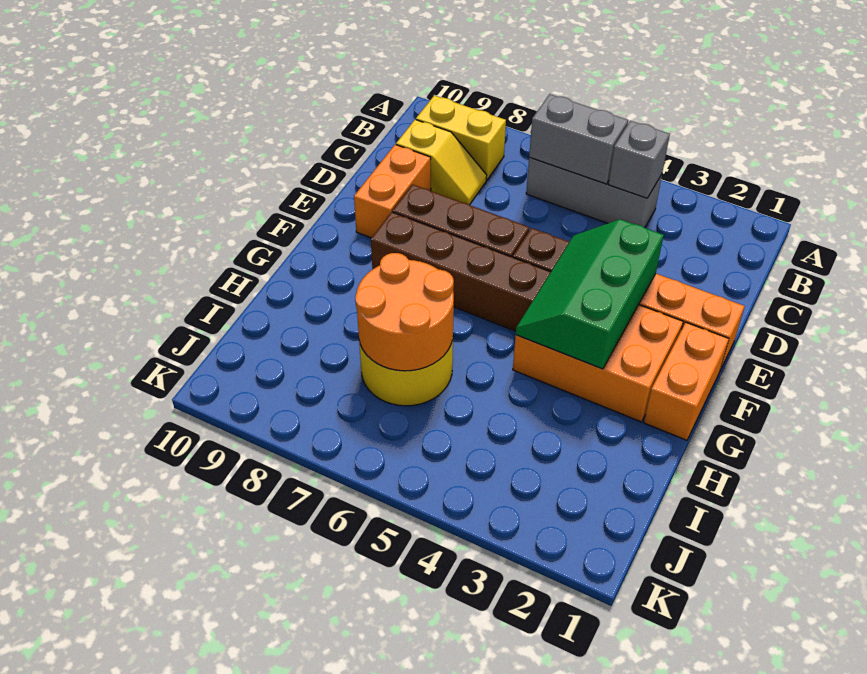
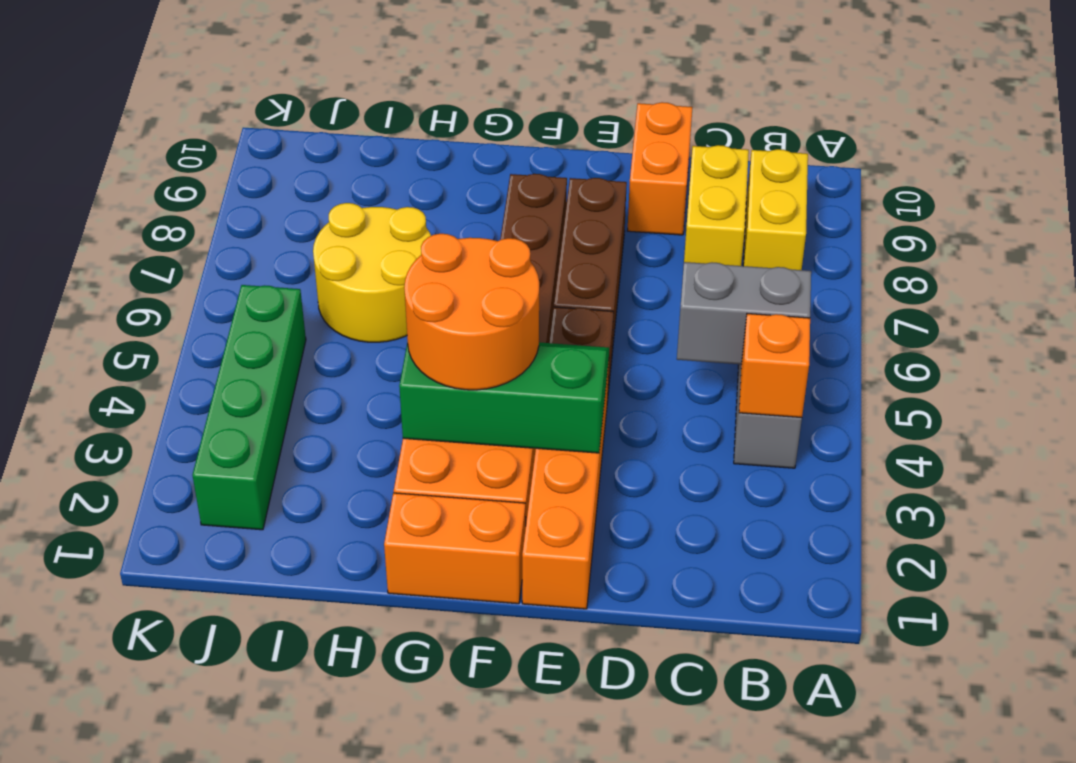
grey brick B4 level 2 -> orange brick B4 level 2
grey brick B5:B6 level 2 -> grey brick B5:C5 level 2
yellow slope C8:C9 level 1 top 9 -> yellow brick C8:C9 level 1
orange brick D9:E9 level 1 -> orange brick D9:D10 level 1
orange round brick H6:I7 level 2 -> orange round brick F3:G4 level 3
none -> green brick J2:J5 level 1

